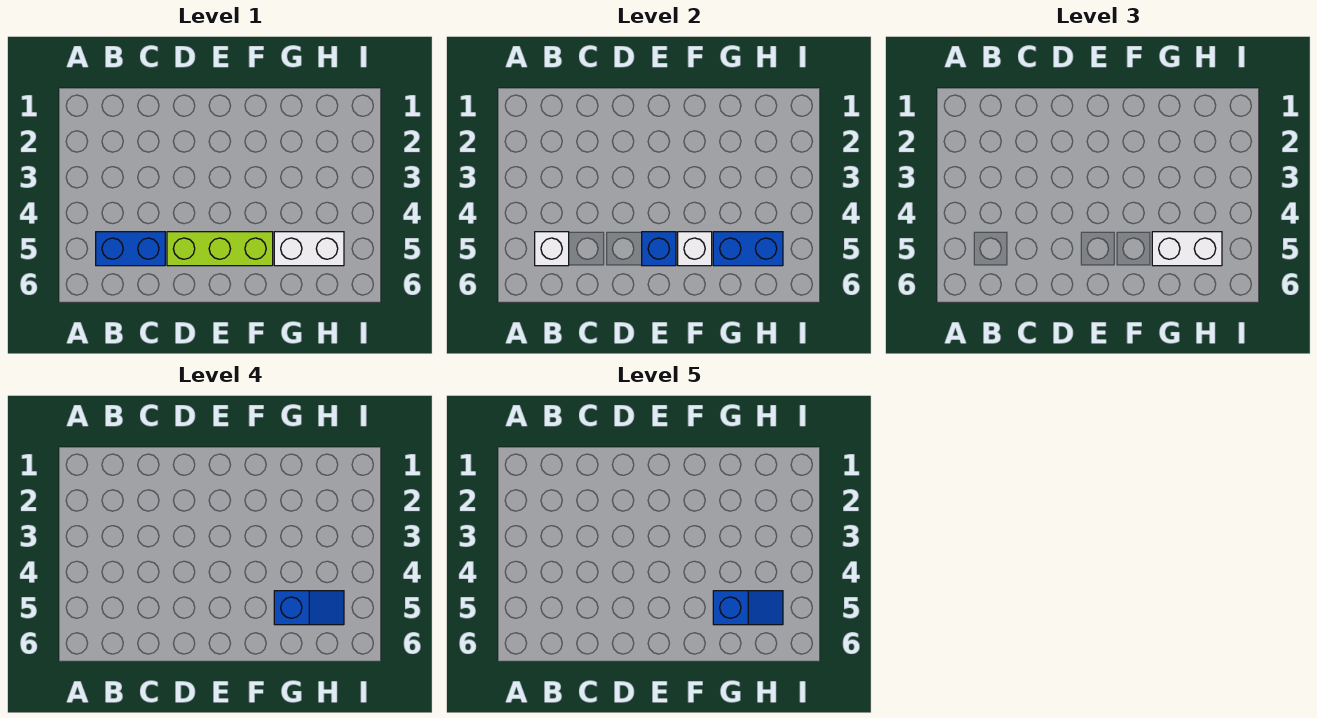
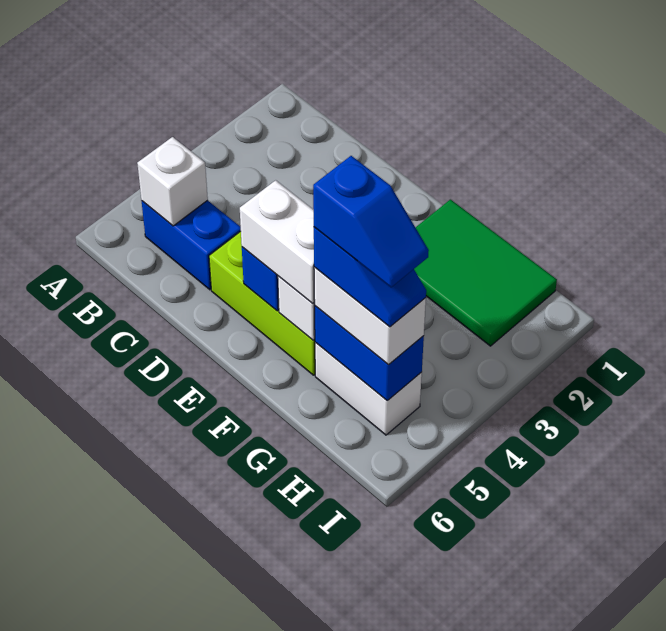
none -> white brick E5:F5 level 3
none -> green tile F1:H2 level 1

